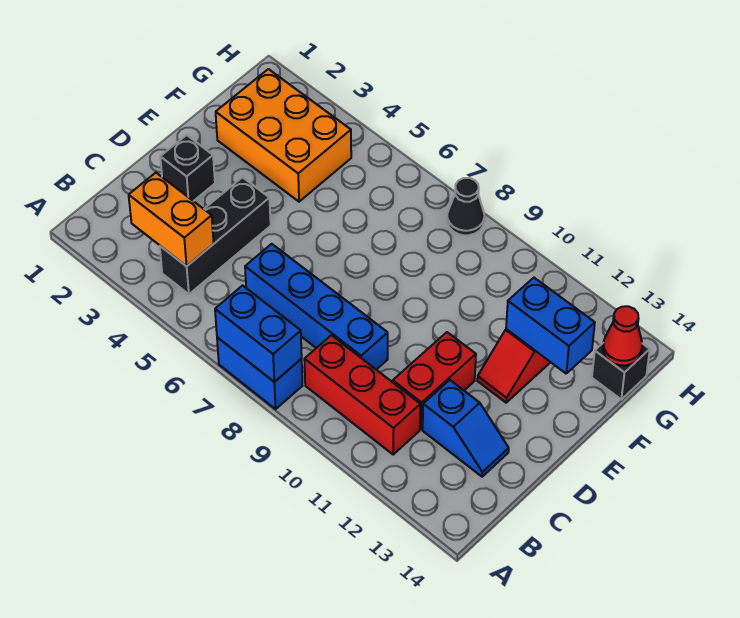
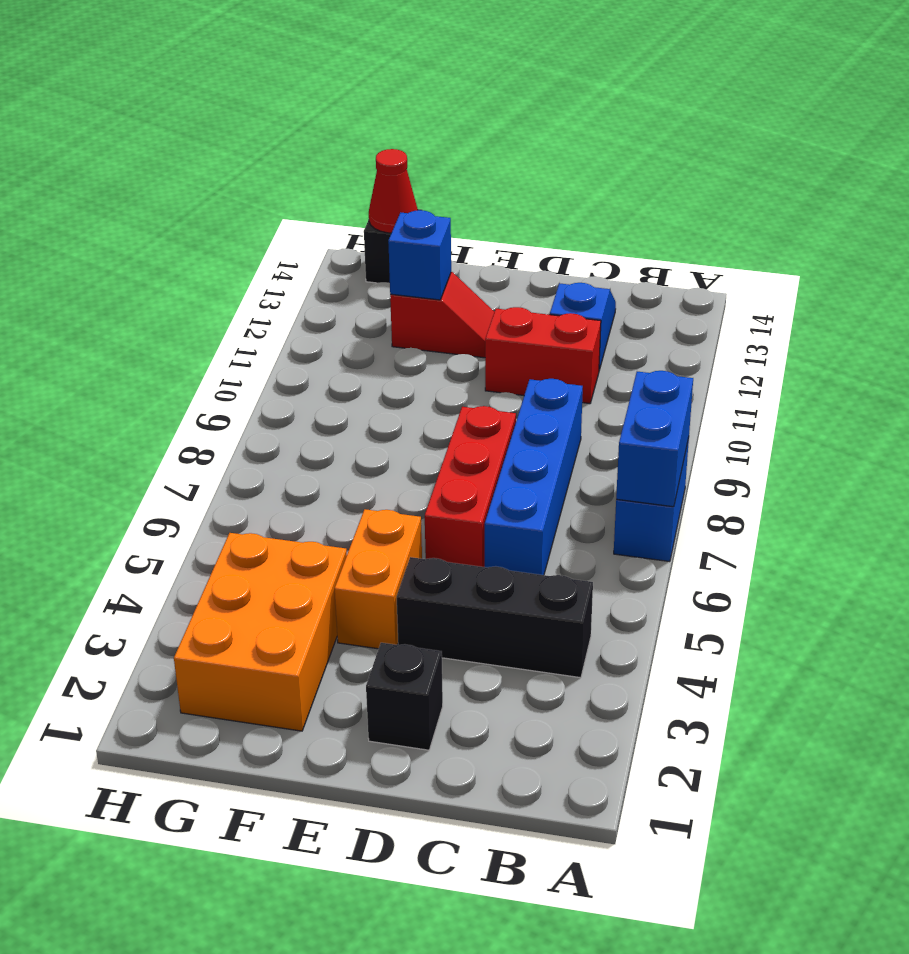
orange brick B3:B4 level 2 -> orange brick E4:E5 level 1
red brick B9:B11 level 1 -> red brick D6:D8 level 1
blue brick F12:F13 level 2 -> blue brick F12 level 2
black cone H8 level 1 -> none

